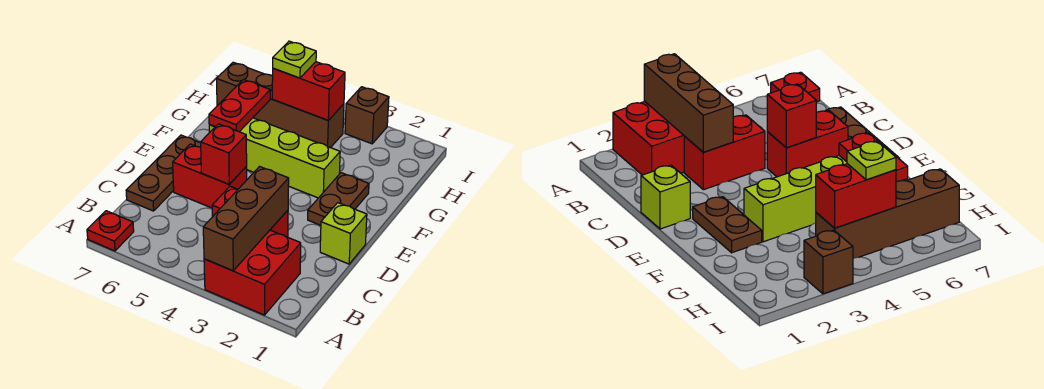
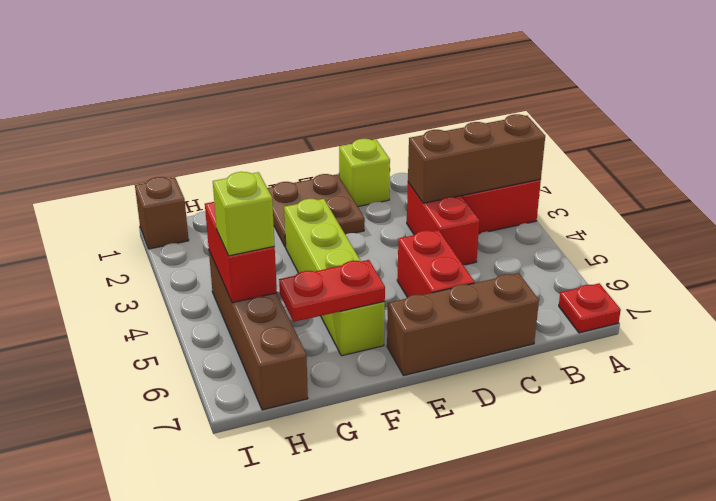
brown plate C7:E7 level 1 -> brown brick C7:E7 level 1
red brick D5 level 2 -> none
brown plate E2:F2 level 1 -> brown plate E1:F2 level 1
lime plate H5 level 3 -> lime brick H5 level 3
brown brick I3 level 1 -> brown brick I1 level 1

